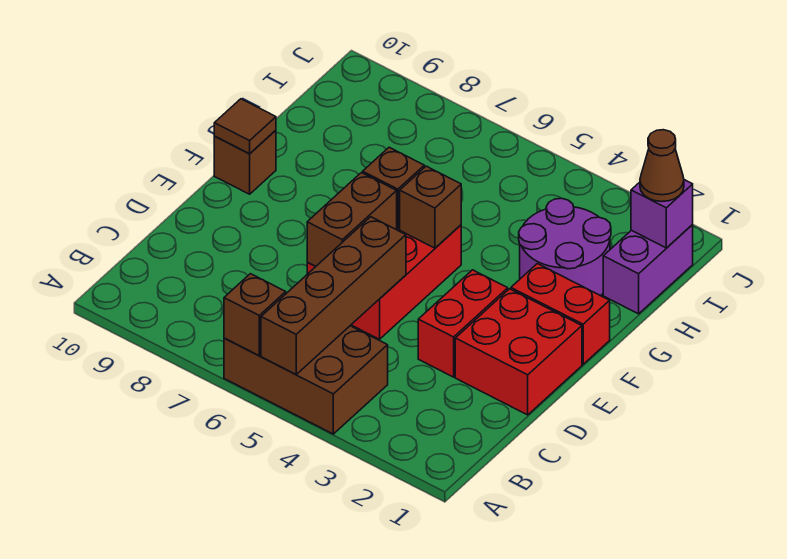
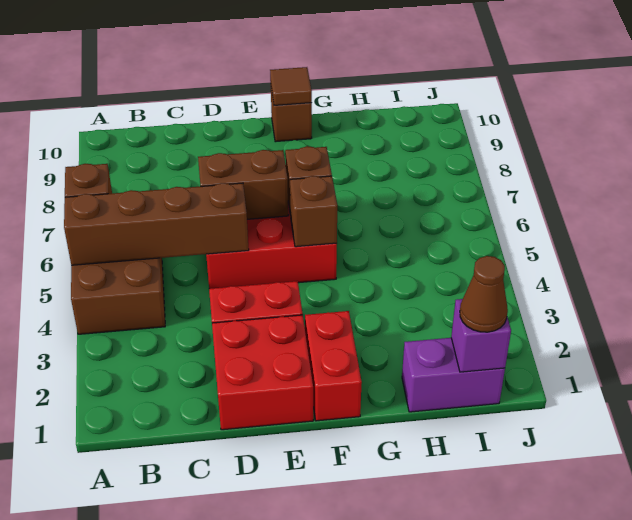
purple round brick G2:H3 level 1 -> none

